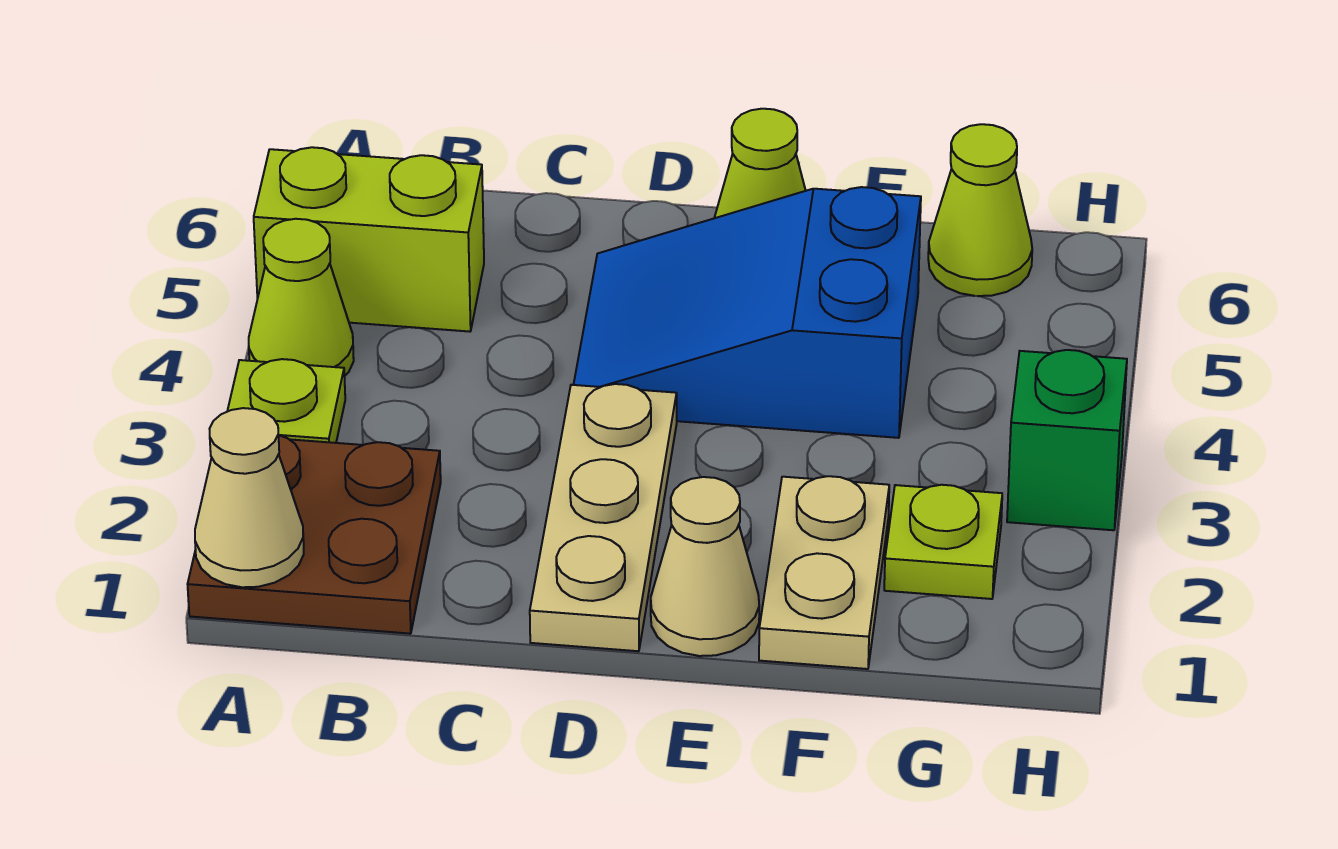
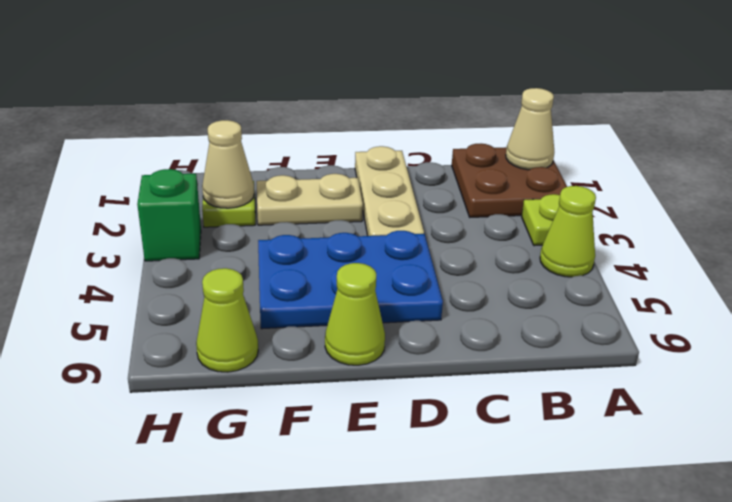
lime brick A5:B5 level 1 -> none
blue slope D4:F5 level 1 top F -> blue plate D4:F5 level 1
tan cone E1 level 1 -> tan cone G2 level 2
tan plate F1:F2 level 1 -> tan plate E2:F2 level 1

